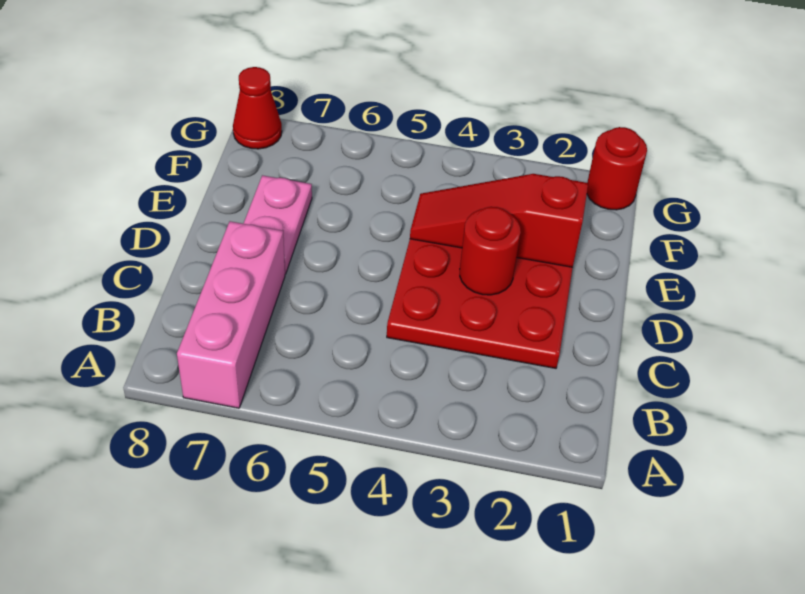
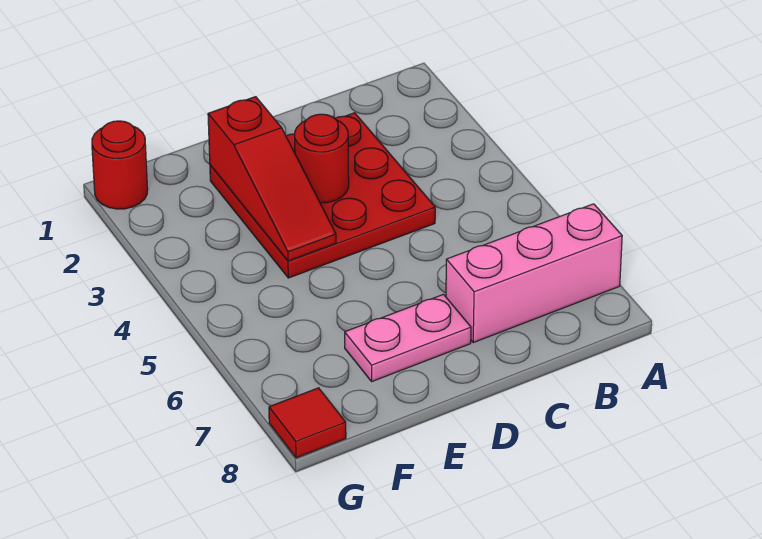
red cone G8 level 1 -> red tile G8 level 1

